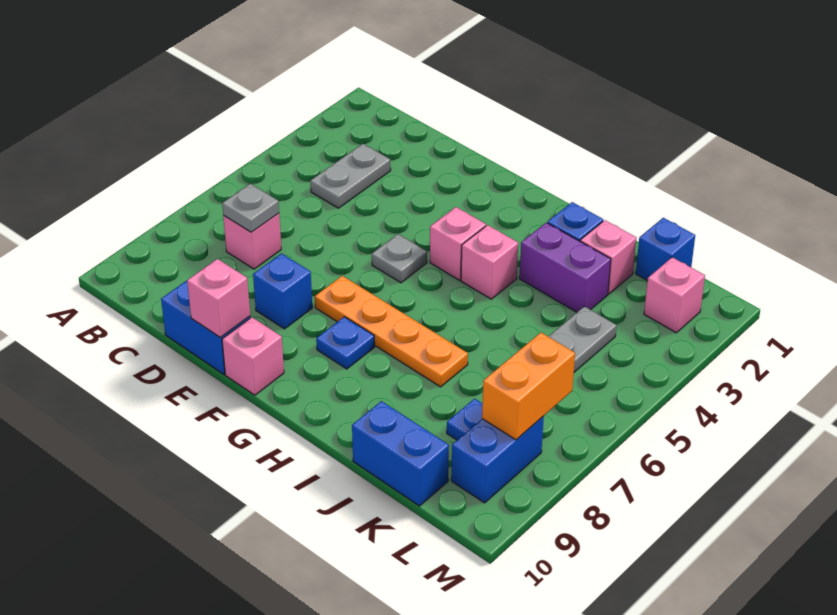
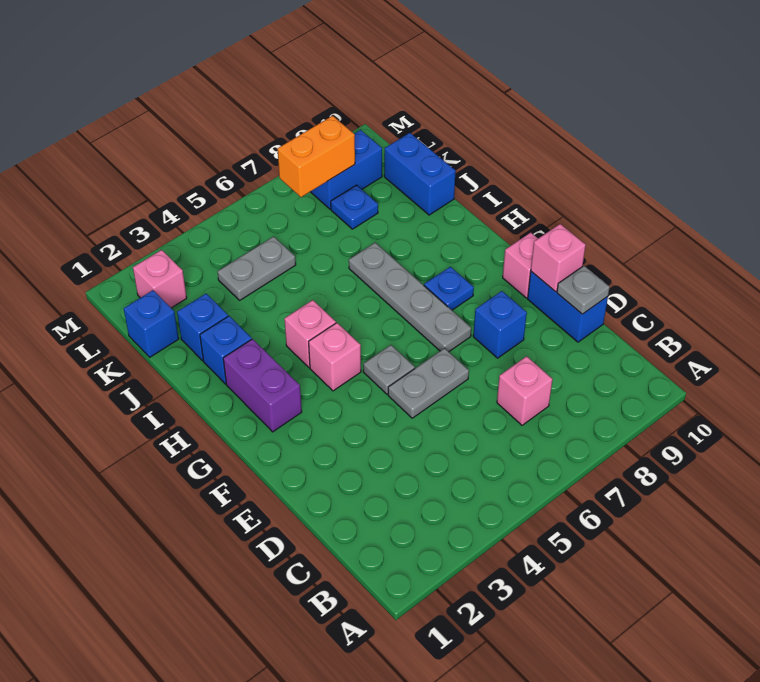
grey plate C3:C4 level 1 -> grey plate E5:E6 level 1
grey plate C7 level 2 -> grey plate D10 level 2
orange plate F7:I7 level 1 -> grey plate F7:I7 level 1
purple brick I3:J3 level 1 -> purple brick G2:H2 level 1
pink brick J2 level 1 -> blue brick J2 level 1

